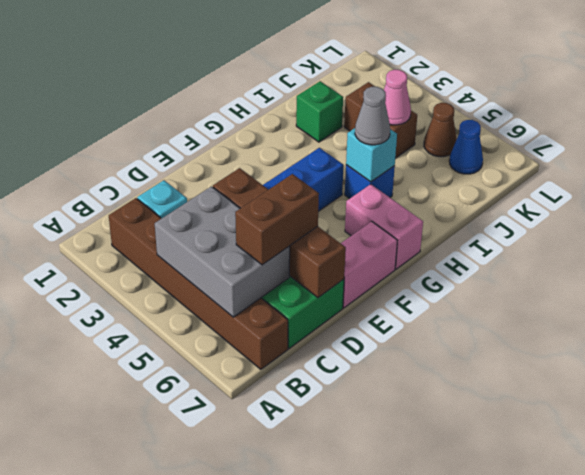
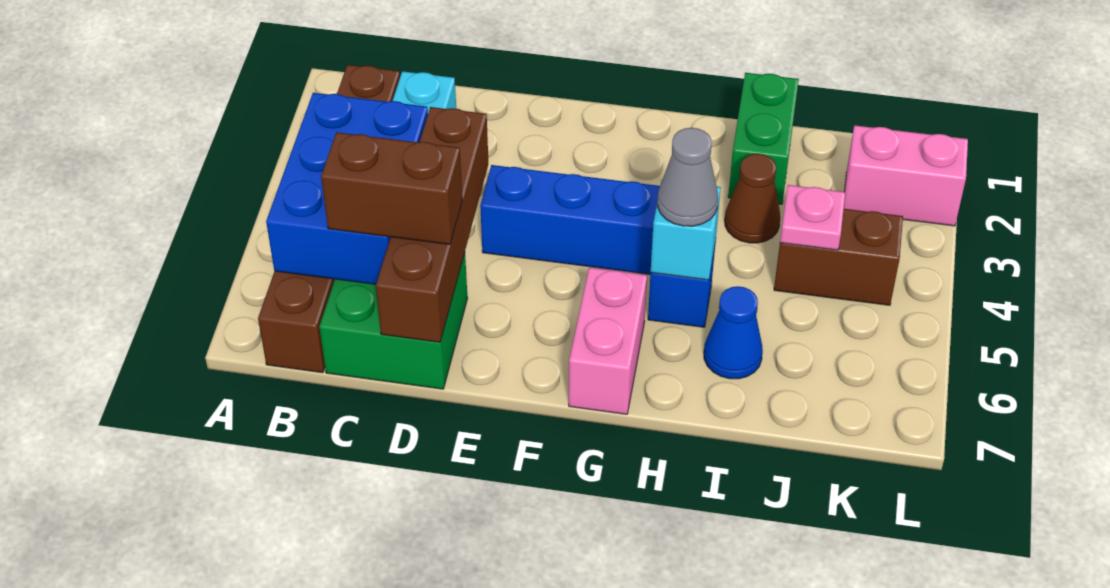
grey brick B4:C6 level 2 -> blue brick B4:C6 level 2
pink brick E7:F7 level 1 -> pink brick K2:L2 level 1
green brick I2 level 1 -> green brick I1:I2 level 1
brown brick J3:J4 level 1 -> brown brick J4:K4 level 1
pink cone J4 level 2 -> pink plate J4 level 2
brown cone K5 level 1 -> brown cone I3 level 1
blue cone K6 level 1 -> blue cone I6 level 1

